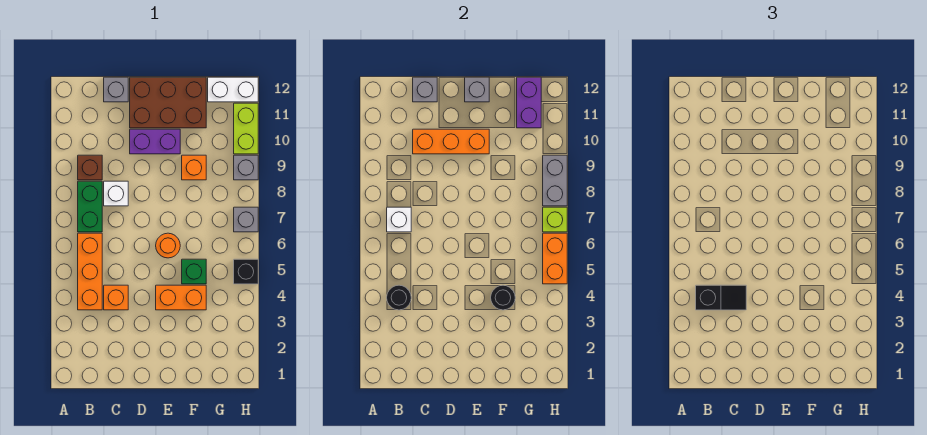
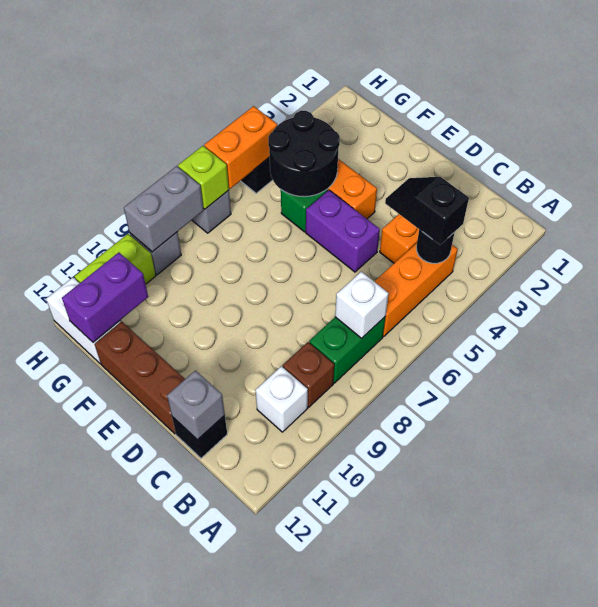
white brick C8 level 1 -> white brick B10 level 1
orange brick C10:E10 level 2 -> none
grey brick C12 level 1 -> black brick C12 level 1
purple brick D10:E10 level 1 -> purple brick D5:E5 level 1
brown brick D11:F12 level 1 -> brown brick D12:F12 level 1
orange round brick E6 level 1 -> none
grey brick E12 level 2 -> none
black round brick F4 level 2 -> black round brick F4:G5 level 2
orange brick F9 level 1 -> none

